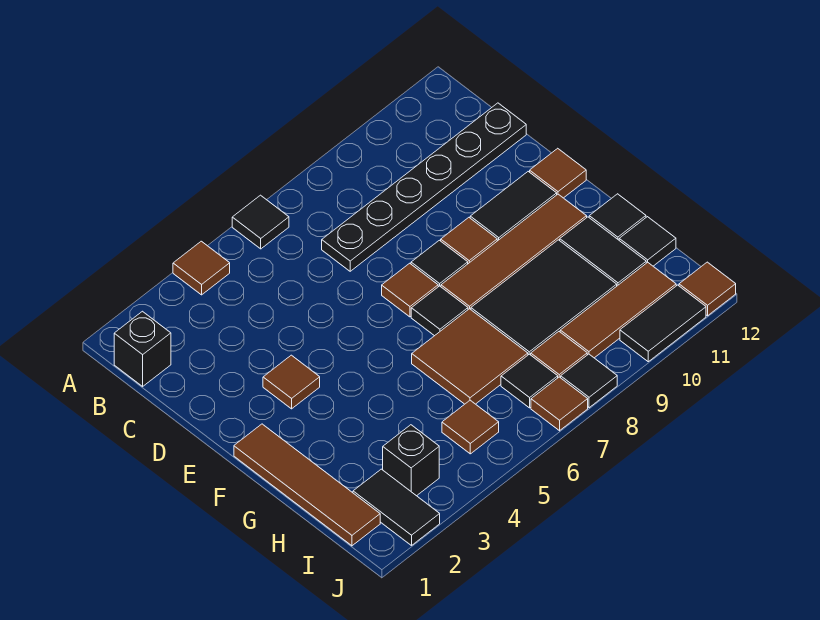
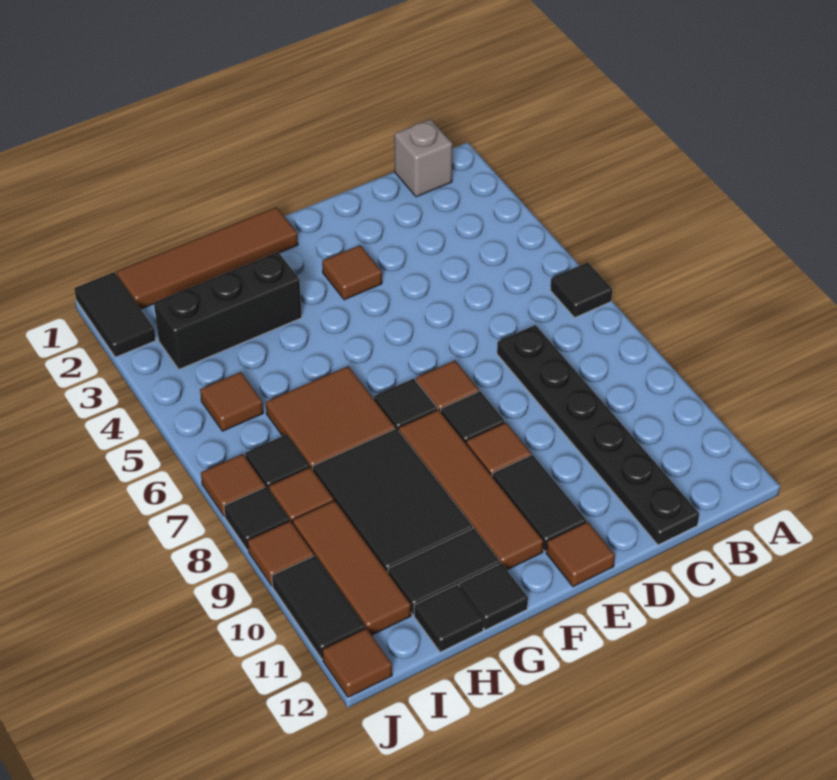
brown tile A4 level 1 -> brown tile J9 level 1
black brick B1 level 1 -> grey brick B1 level 1
black tile I2:J2 level 1 -> black tile J1:J2 level 1
black brick I3 level 1 -> black brick G3:I3 level 1

